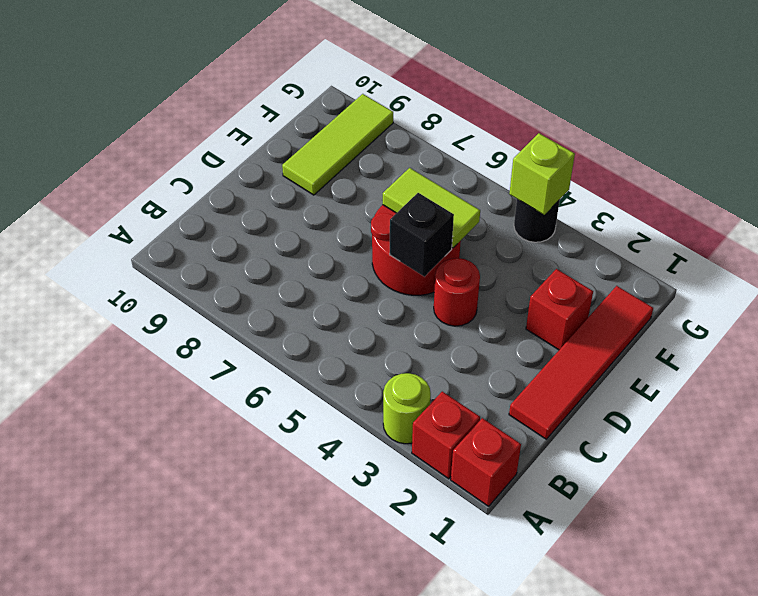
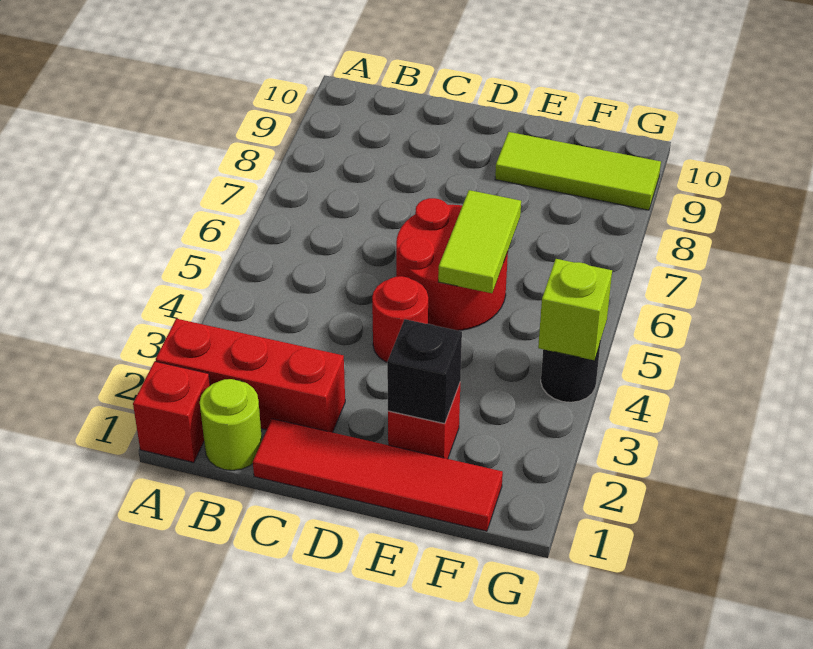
red brick A2 level 1 -> red brick A2:C2 level 1
lime round brick A3 level 1 -> lime round brick B1 level 1
black brick D5 level 2 -> black brick E2 level 2

